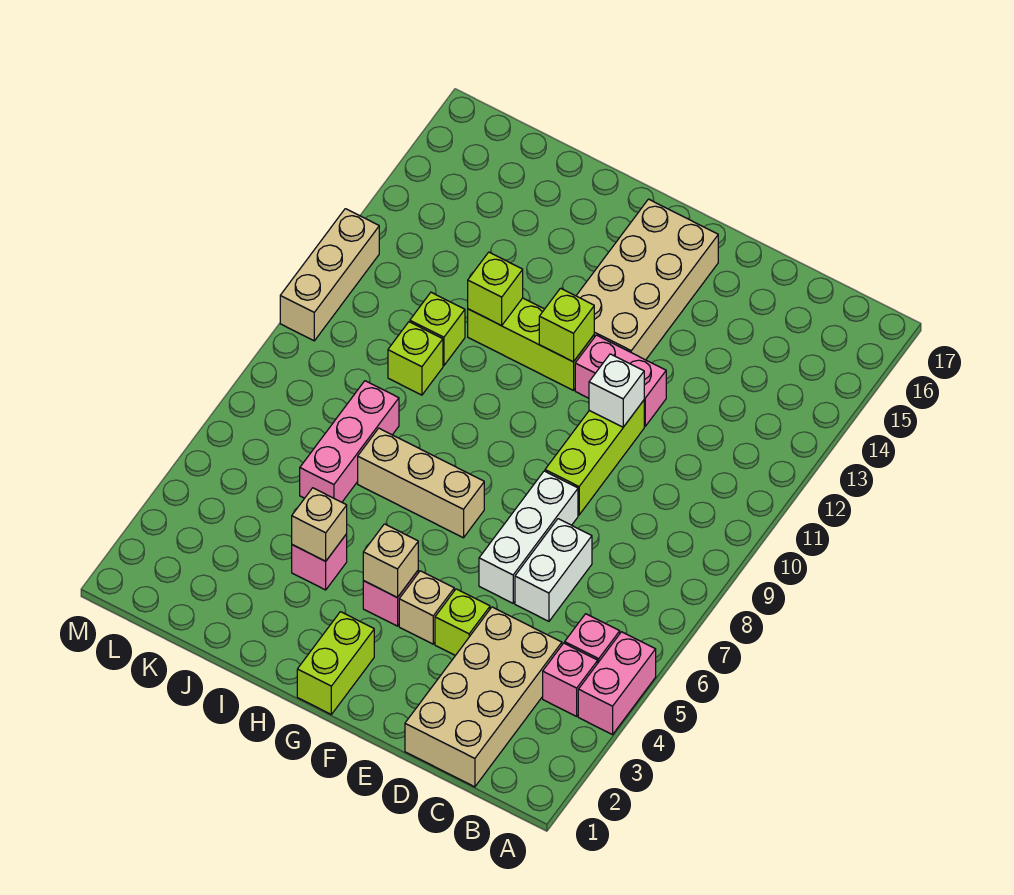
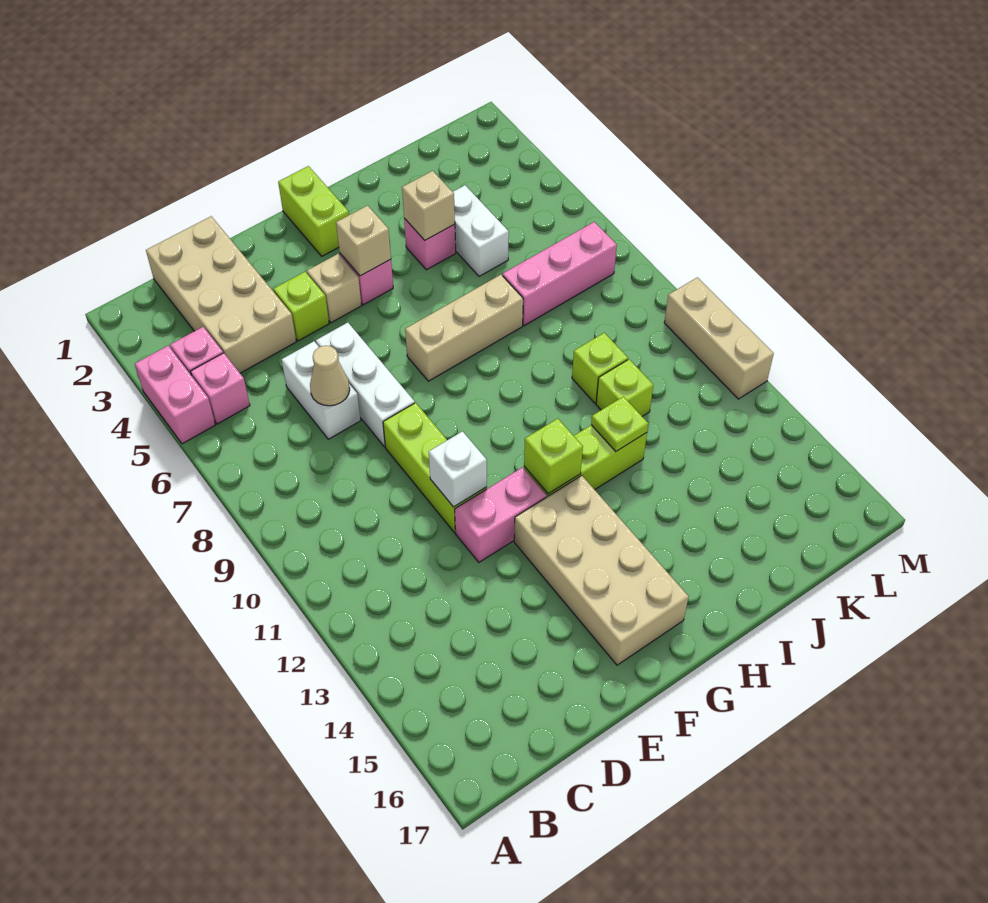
none -> tan cone D7 level 2
lime brick I12 level 2 -> lime plate I12 level 2
none -> white brick J4:J5 level 1
pink brick J6:J8 level 1 -> pink brick J7:L7 level 1

